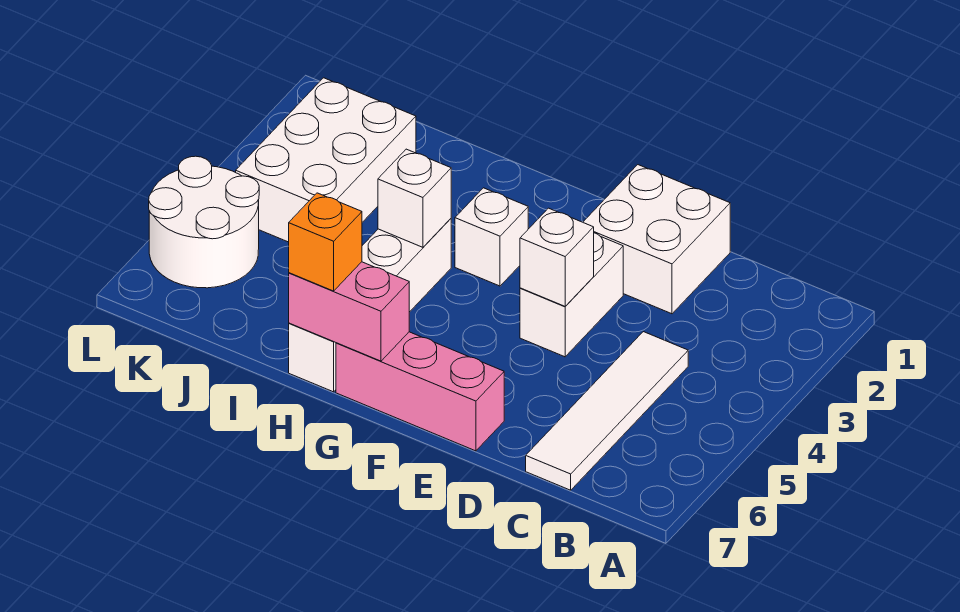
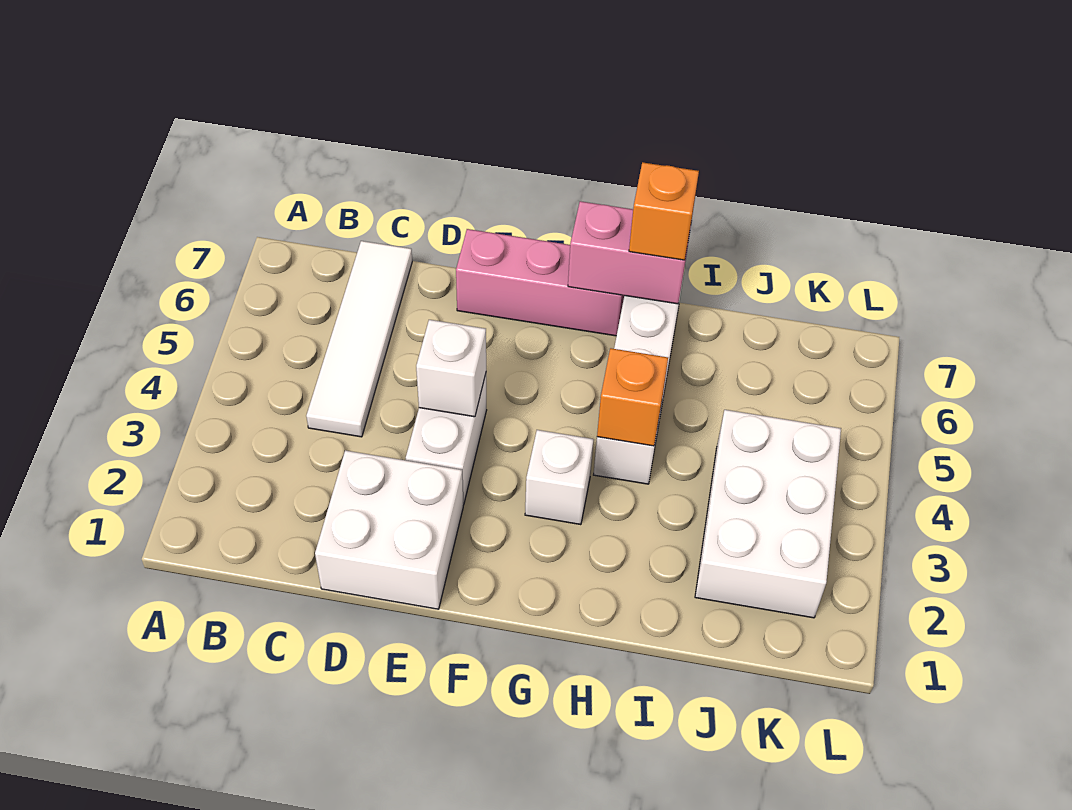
white brick H4 level 2 -> orange brick H4 level 2
white round brick K5:L6 level 1 -> none

